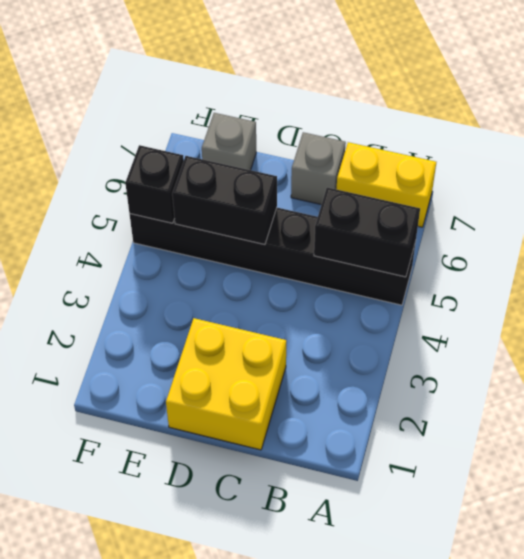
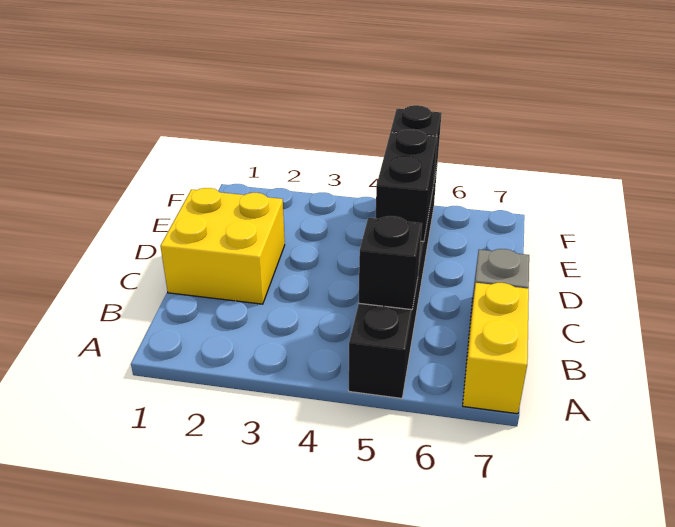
black brick A5:B5 level 2 -> black brick B5 level 2
grey brick E7 level 1 -> none

